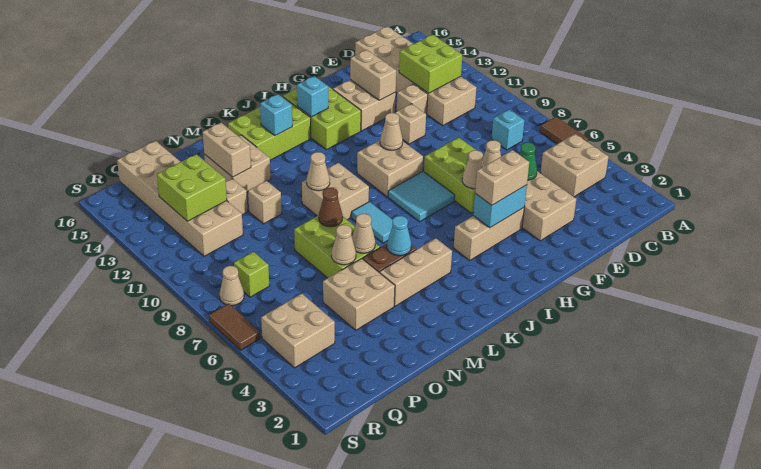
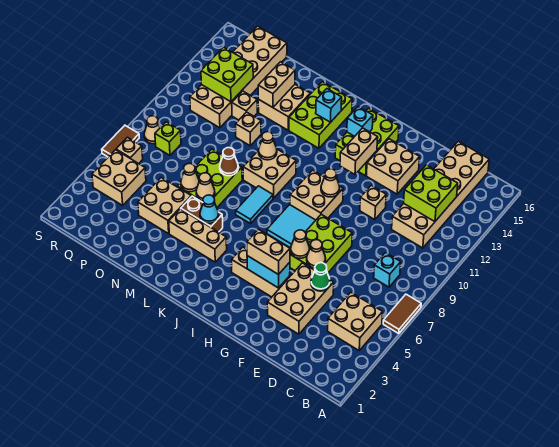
tan brick E12 level 1 -> tan brick R6 level 1
tan brick F13:F14 level 2 -> tan brick H12:H13 level 2
lime brick J14:L15 level 1 -> lime brick K13:L15 level 1

